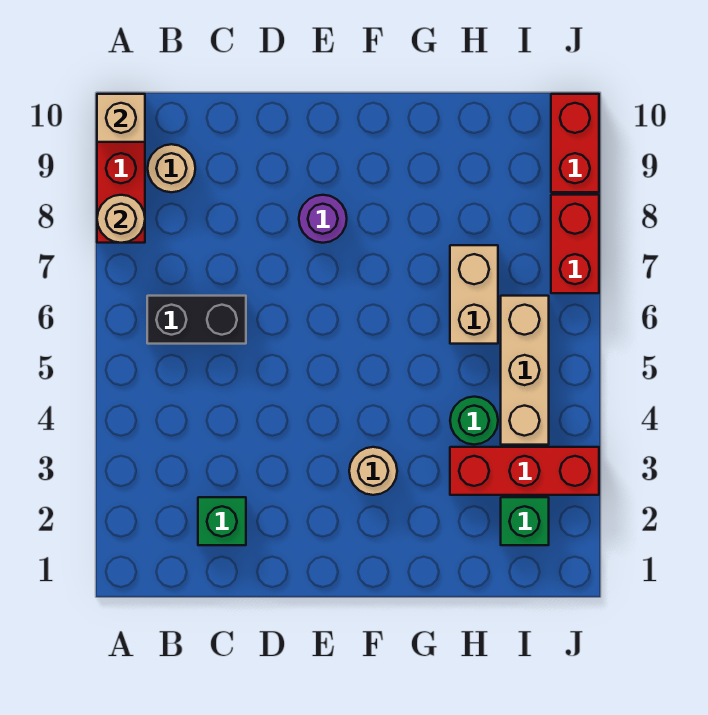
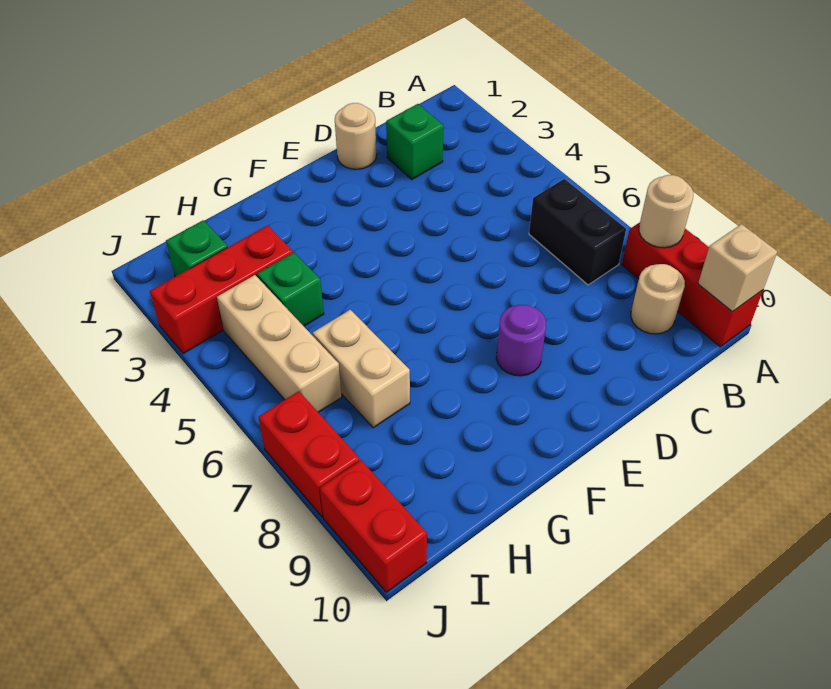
black brick B6:C6 level 1 -> black brick B6:B7 level 1
tan round brick F3 level 1 -> tan round brick D1 level 1
green round brick H4 level 1 -> green brick H4 level 1

